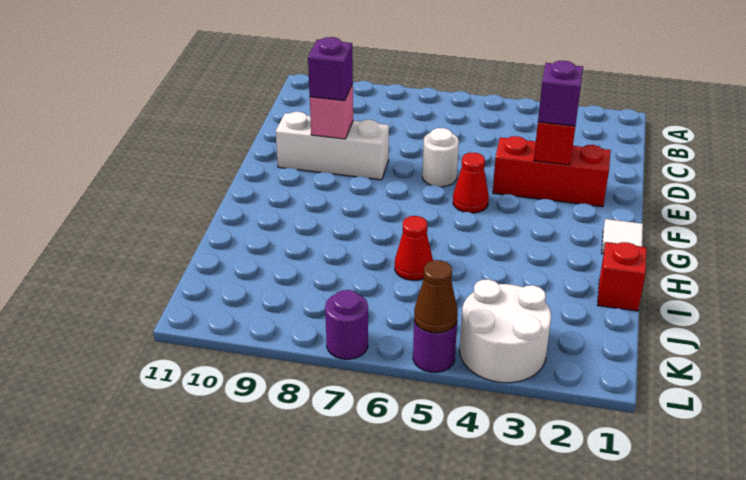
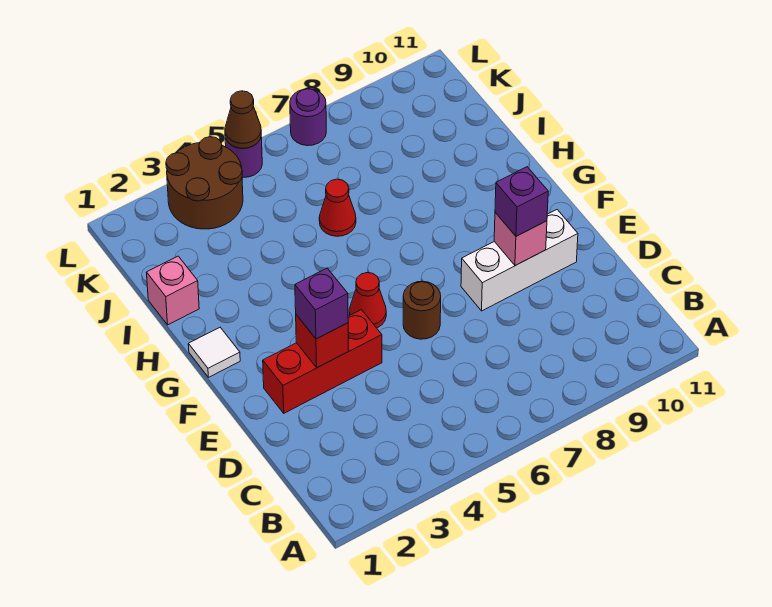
white round brick E6 level 1 -> brown round brick E6 level 1
red brick I1 level 1 -> pink brick I1 level 1
white round brick K3:L4 level 1 -> brown round brick K3:L4 level 1

